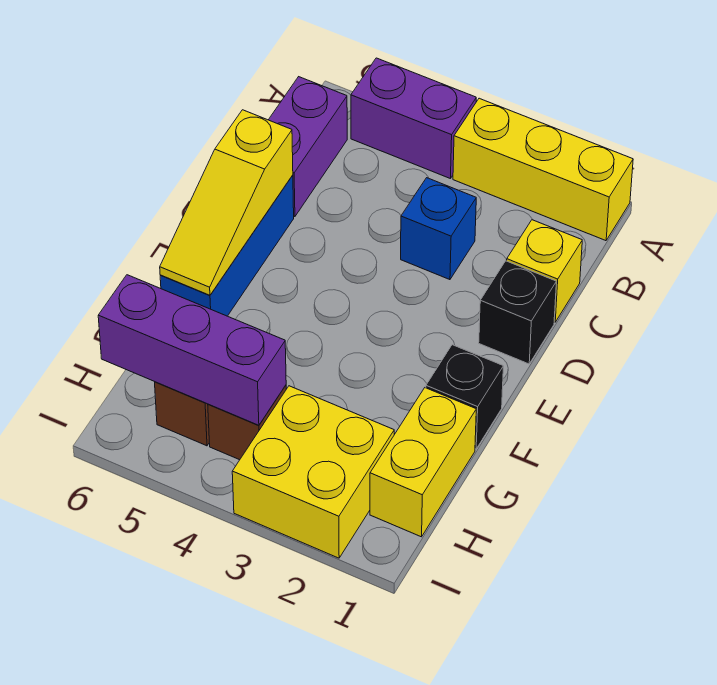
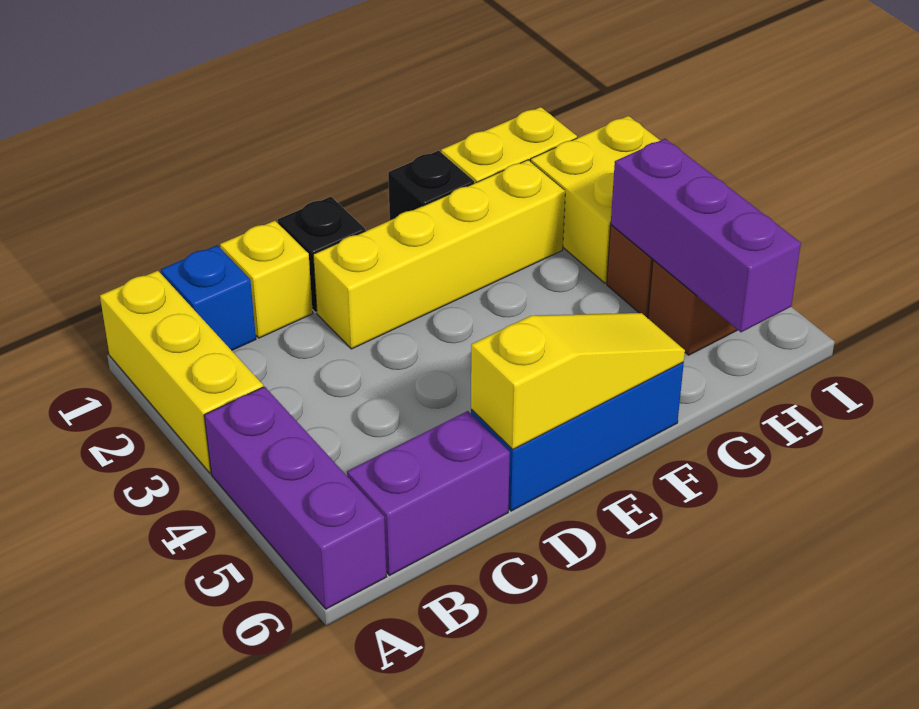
purple brick A4:A5 level 1 -> purple brick A4:A6 level 1
blue brick C3 level 1 -> blue brick B1 level 1
none -> yellow brick D2:G2 level 1

